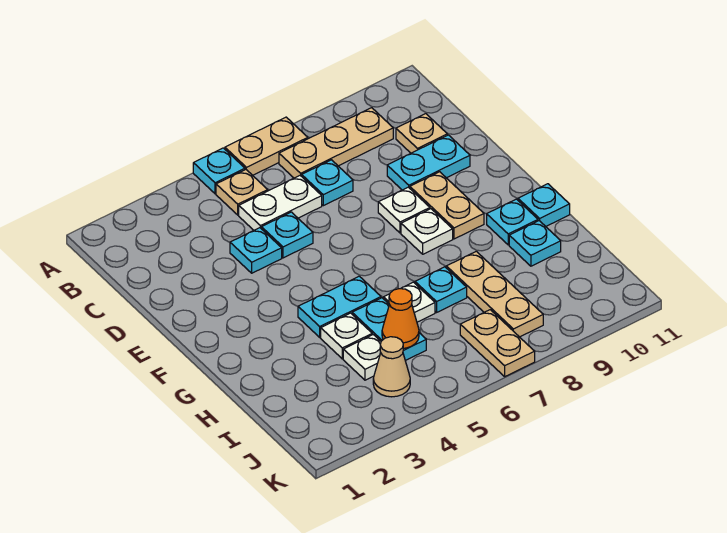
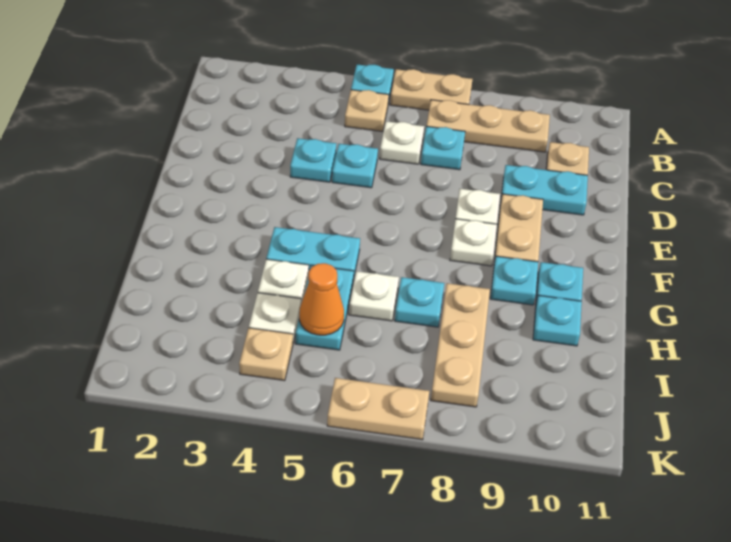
white plate C5:C6 level 1 -> white plate C6 level 1
cyan plate G11 level 1 -> cyan plate G9 level 1
tan cone J4 level 1 -> tan plate J4 level 1
tan plate J7:K7 level 1 -> tan plate K6:K7 level 1

